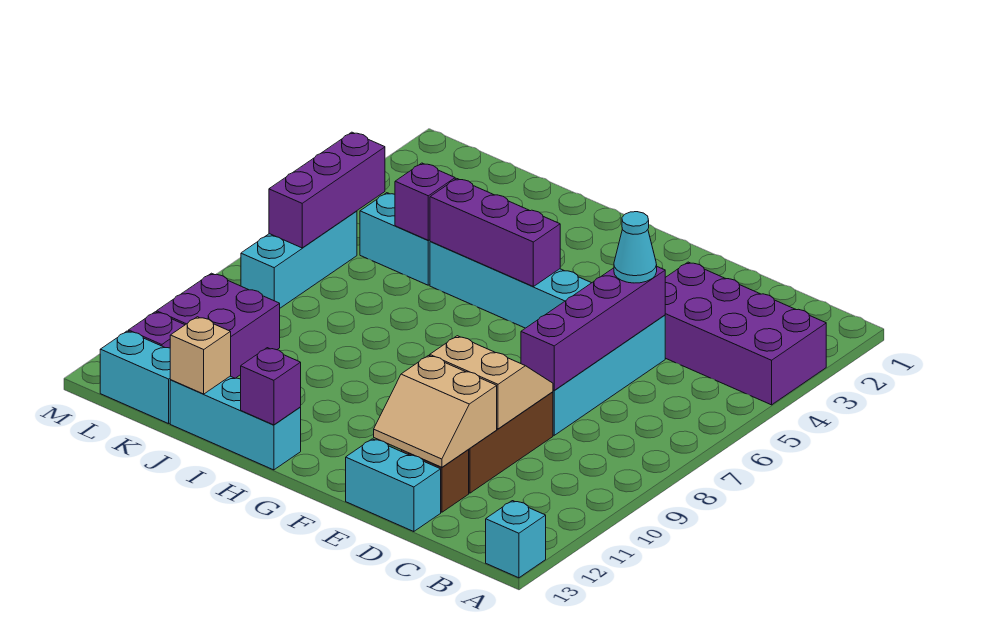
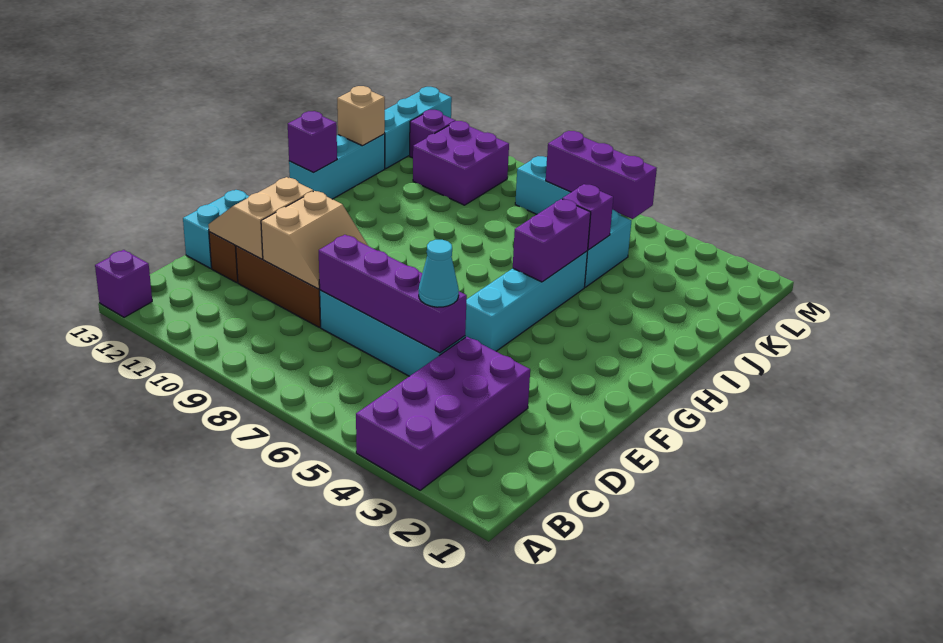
cyan brick A13 level 1 -> purple brick A13 level 1
purple brick G5:I5 level 2 -> purple brick H5:I5 level 2
cyan brick K13:L13 level 1 -> cyan brick K13:M13 level 1

